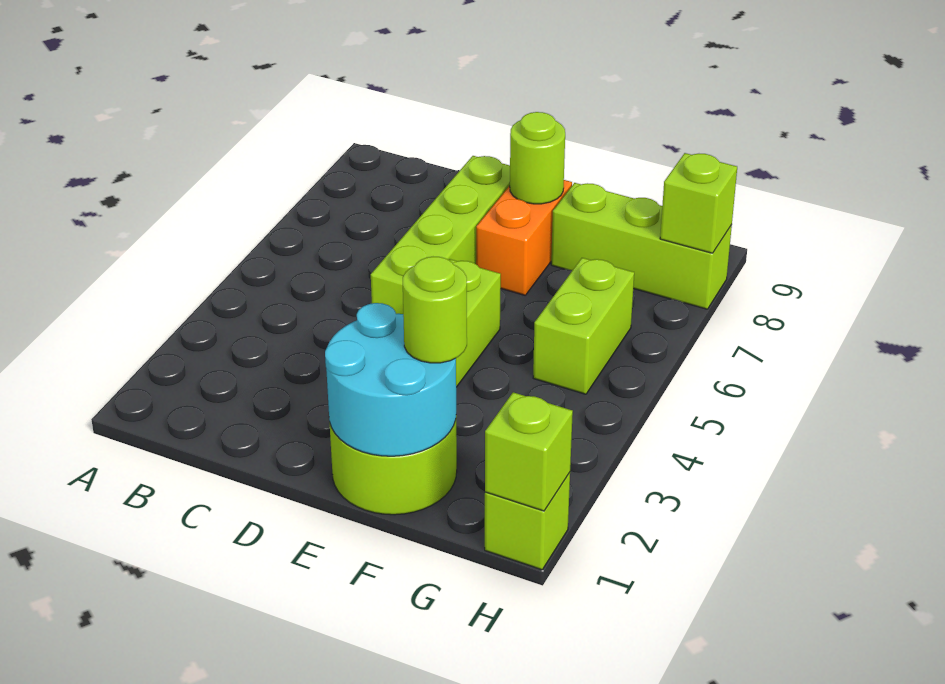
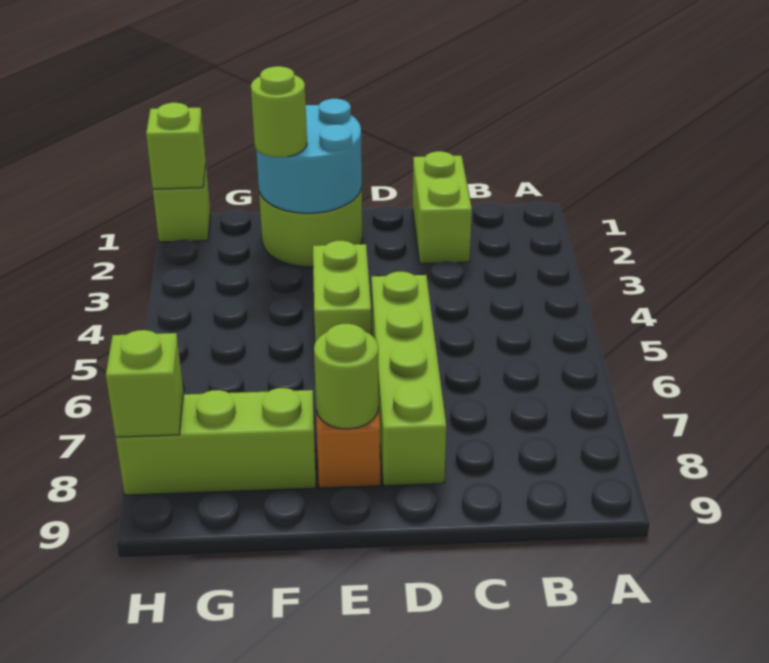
lime brick G5:G6 level 1 -> lime brick C1:C2 level 1

